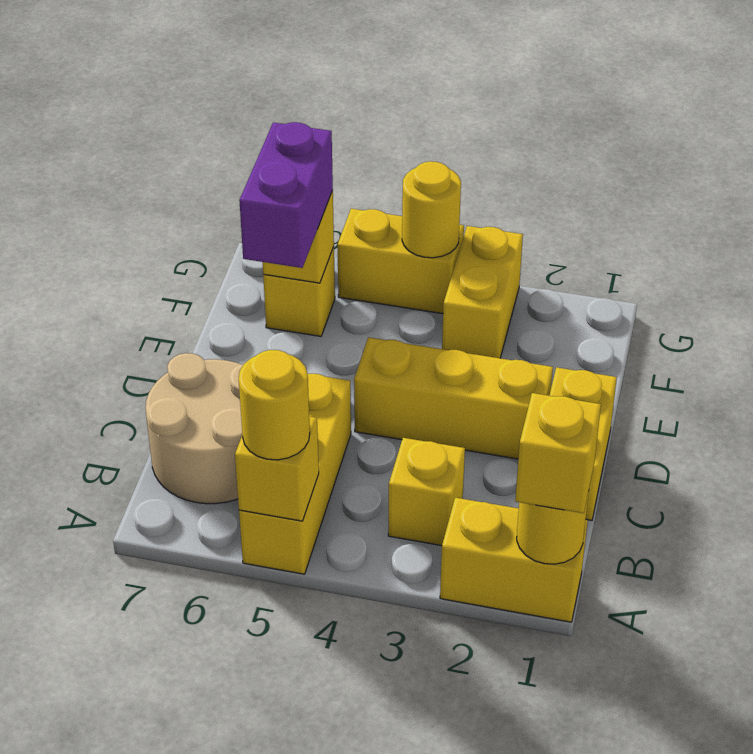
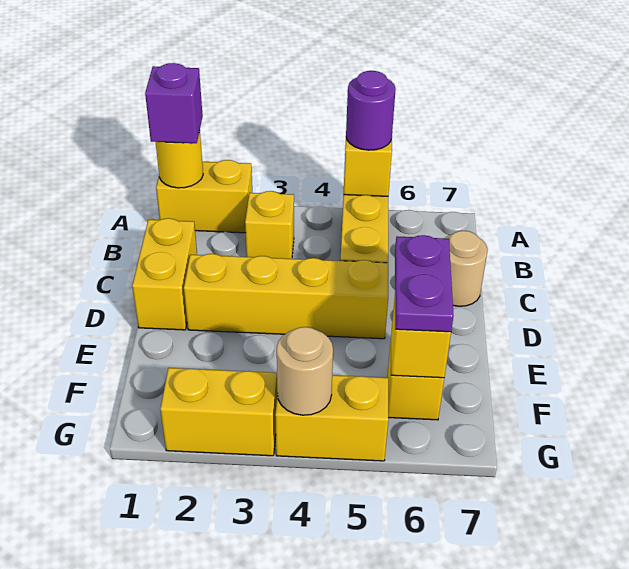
yellow brick A1 level 3 -> purple brick A1 level 3
yellow round brick A5 level 3 -> purple round brick A5 level 3
tan round brick B6:C7 level 1 -> tan round brick C7 level 1
yellow brick D2:D4 level 1 -> yellow brick D2:D5 level 1
purple brick E6:F6 level 3 -> purple plate E6:F6 level 3
yellow brick F3:G3 level 1 -> yellow brick G2:G3 level 1
yellow round brick G4 level 2 -> tan round brick G4 level 2

